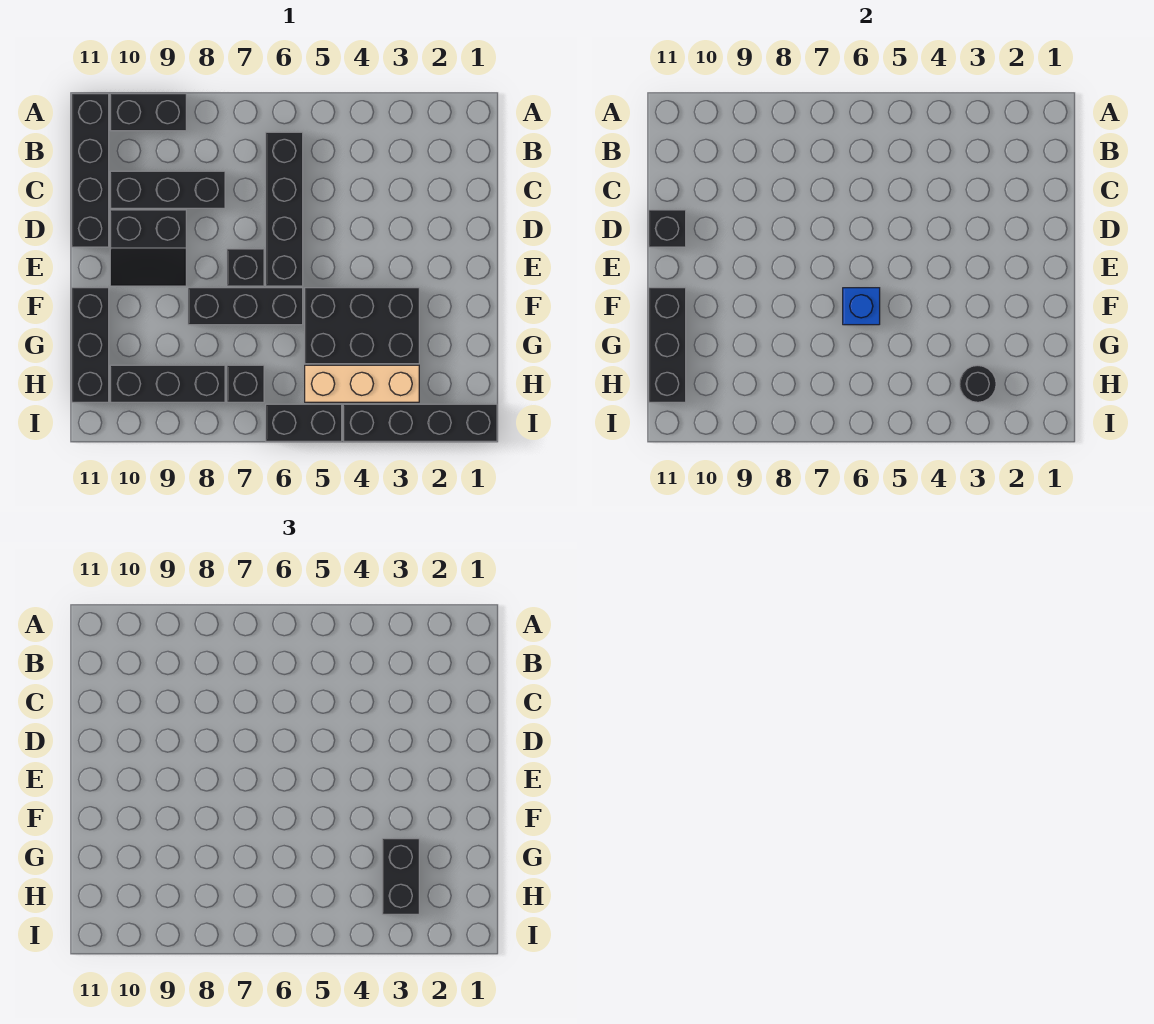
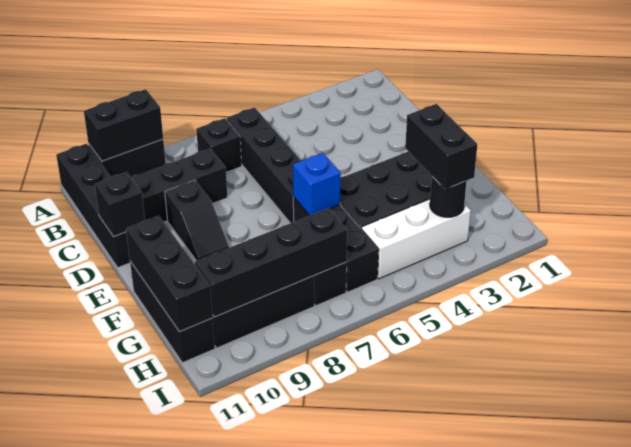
black slope D9:E10 level 1 top D -> black slope D9:E9 level 1 top D
black brick E7 level 1 -> black brick B7 level 1
black brick F6:F8 level 1 -> black brick F6:H6 level 1
tan brick H3:H5 level 1 -> white brick H3:H5 level 1
black brick I1:I4 level 1 -> black brick H7:H10 level 2
black brick I5:I6 level 1 -> black brick A9:A10 level 2

